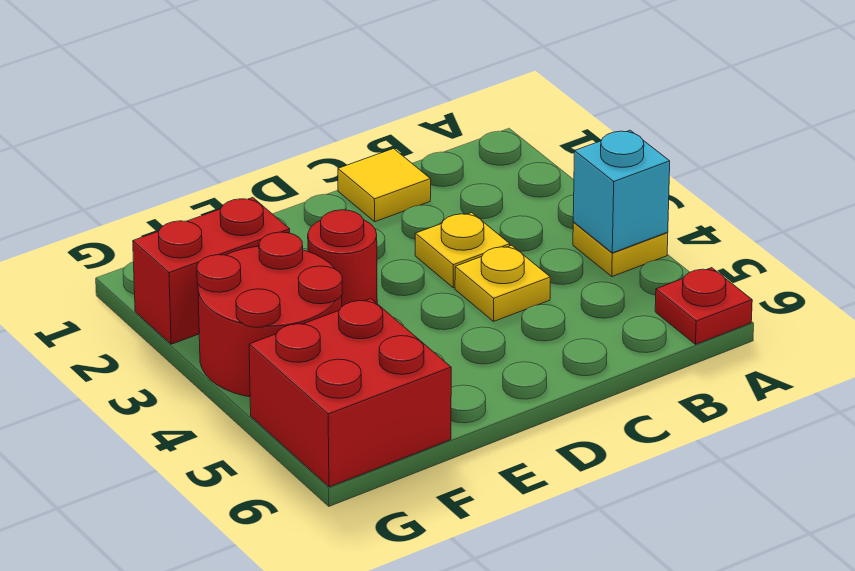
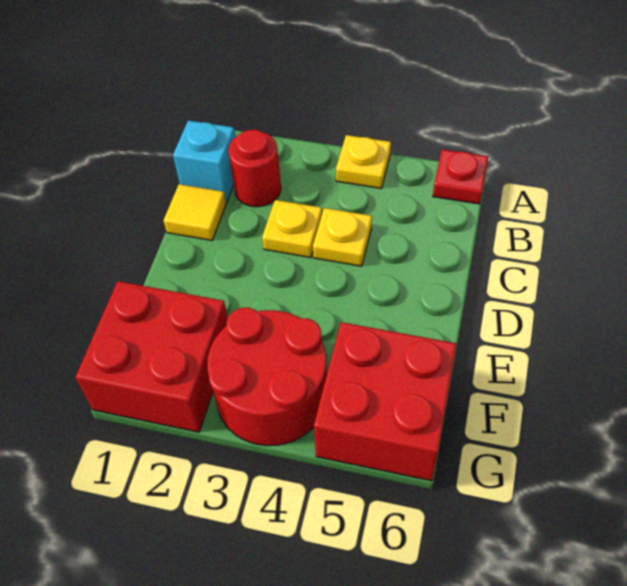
cyan brick A4 level 2 -> cyan brick B1 level 1
red round brick E3 level 1 -> red round brick B2 level 1
red brick F2:G2 level 1 -> red brick F1:G2 level 1

